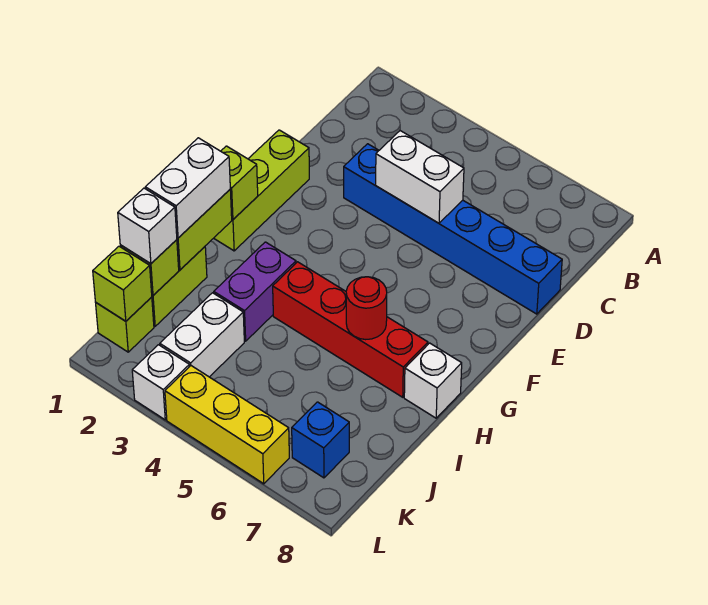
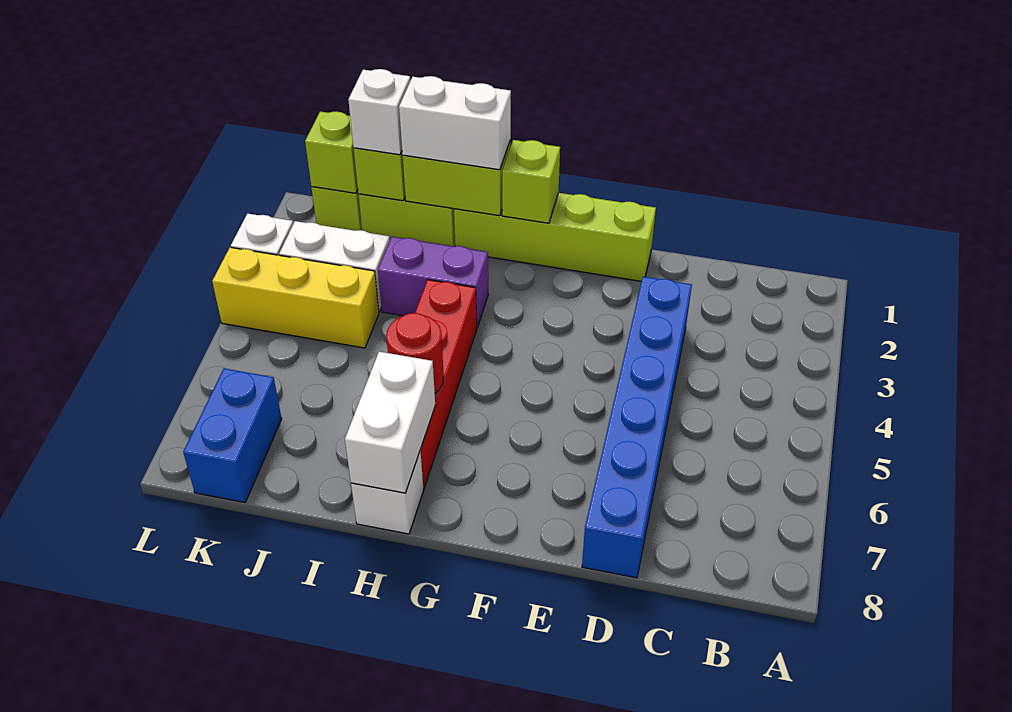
white brick D4:D5 level 2 -> white brick H7:H8 level 2
lime brick E1:G1 level 1 -> lime brick E1:H1 level 1
blue brick K7 level 1 -> blue brick K7:K8 level 1
yellow brick L4:L6 level 1 -> yellow brick J4:L4 level 1

